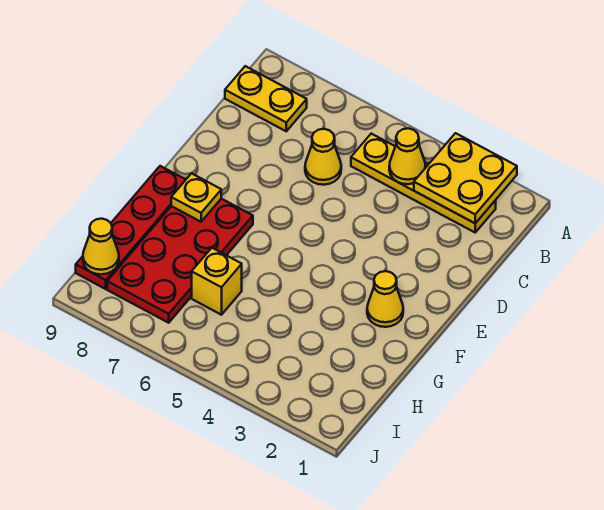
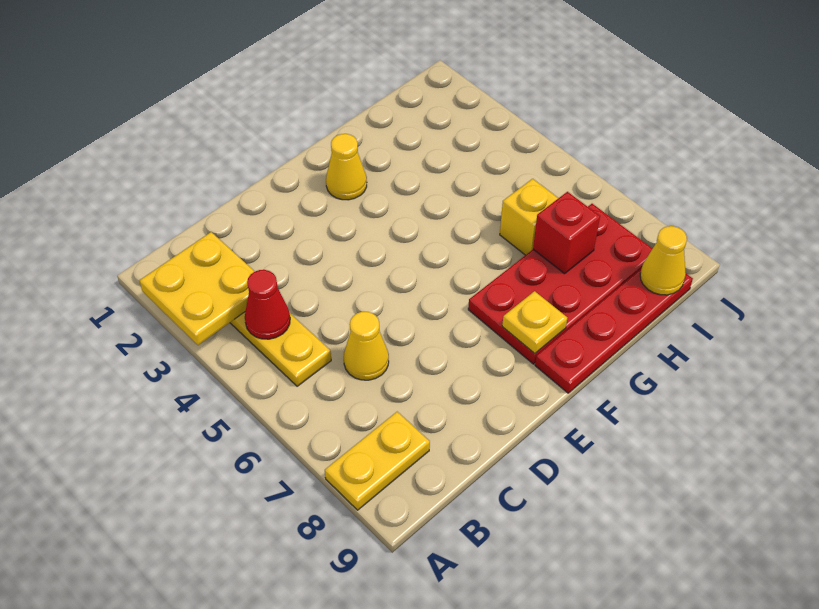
yellow cone B4 level 2 -> red cone B4 level 2
yellow plate B8:B9 level 1 -> yellow plate A8:B8 level 1
none -> red brick H7 level 2

